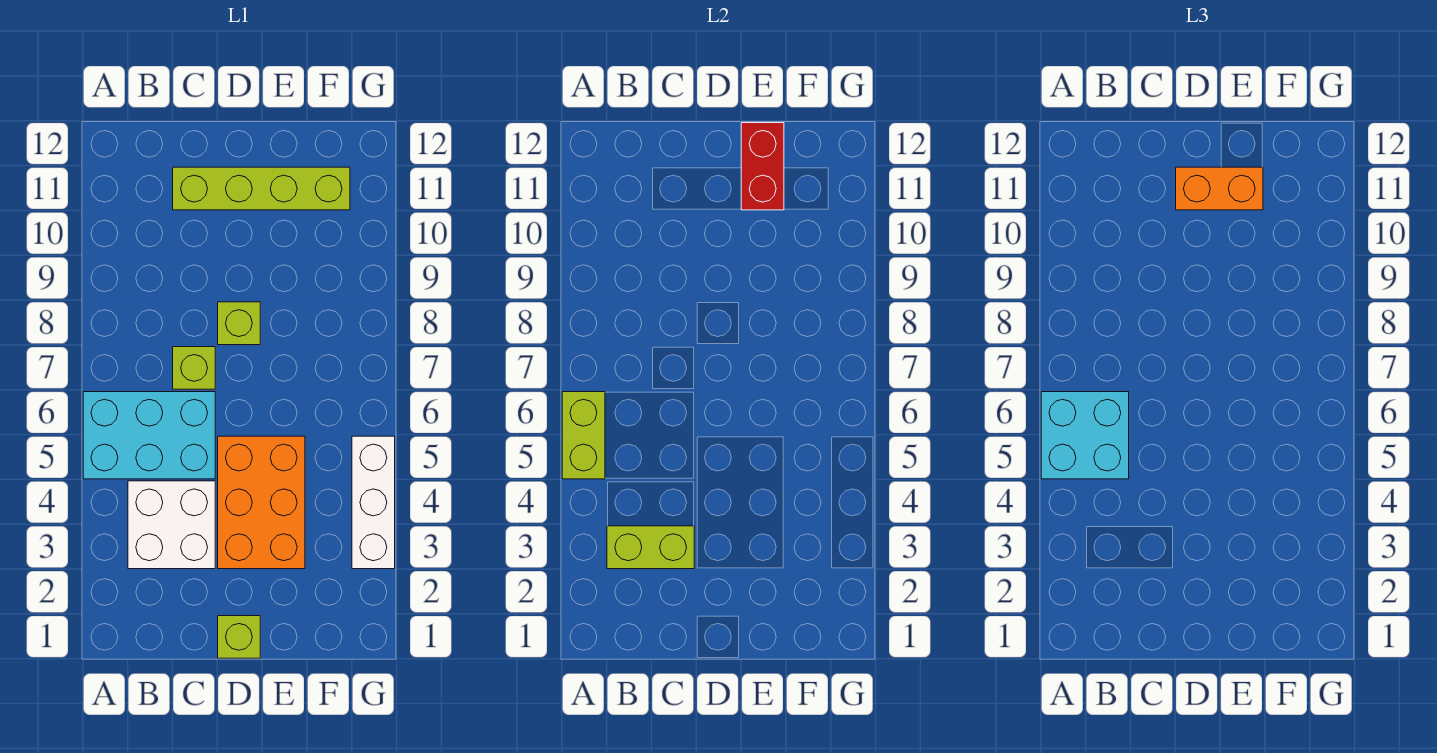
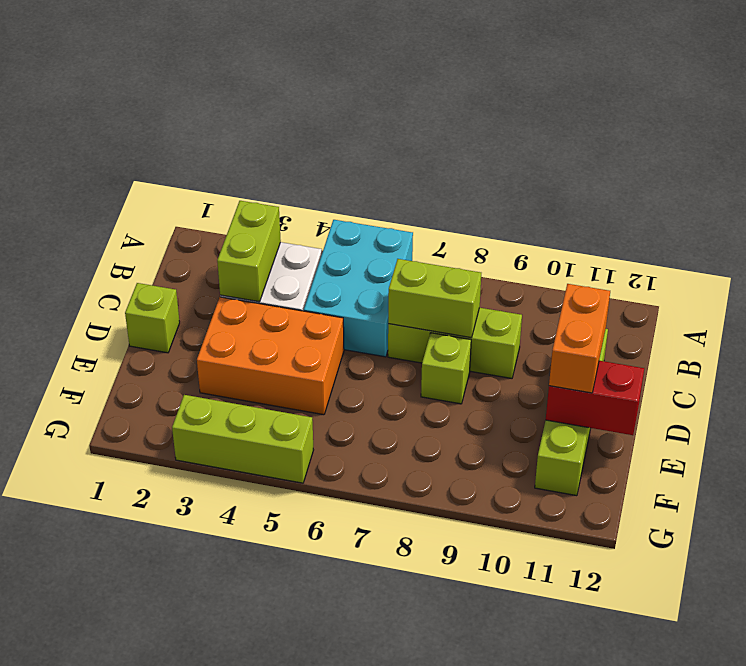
lime brick A5:A6 level 2 -> lime brick C7:C8 level 2
cyan brick A5:B6 level 3 -> none
lime brick C7 level 1 -> lime brick C7:C9 level 1
white brick G3:G5 level 1 -> lime brick G3:G5 level 1

